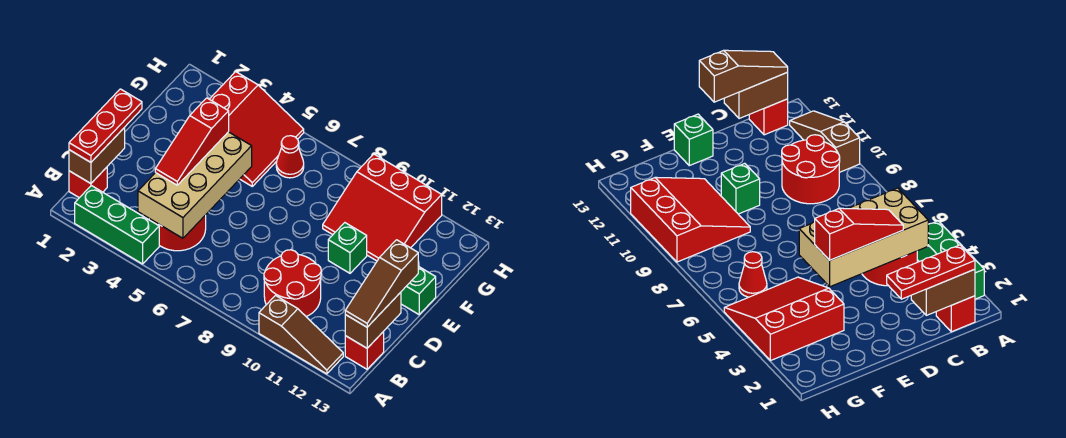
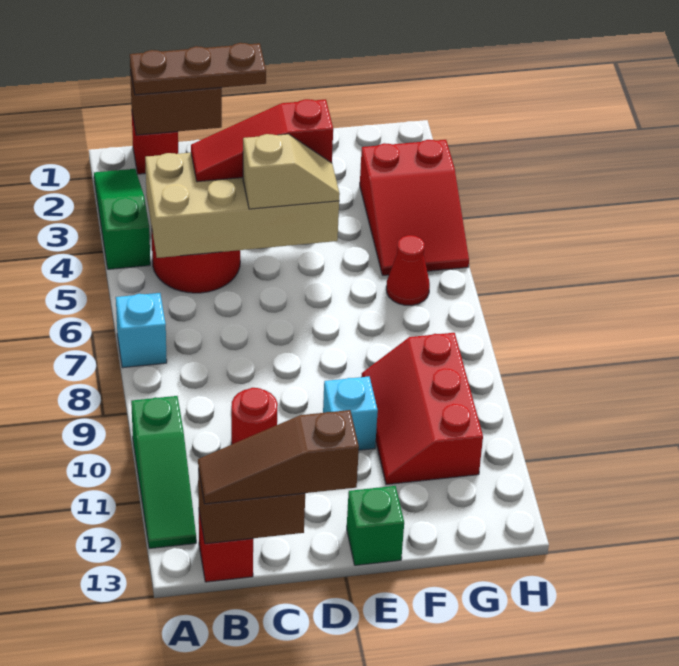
green brick A2:A4 level 1 -> green slope A2:A4 level 1 top 4
none -> cyan brick A7 level 1
brown slope A10:A12 level 1 top 10 -> green slope A10:A12 level 1 top 10
red plate B1:D1 level 3 -> brown plate B1:D1 level 3
red round brick B9:C10 level 1 -> red round brick C10 level 1
none -> tan slope D5:E5 level 3 top D
green brick E10 level 1 -> cyan brick E10 level 1
red slope F3:H5 level 1 top 3 -> red slope G3:H5 level 1 top 3
red slope F9:H11 level 1 top H -> red slope F9:G11 level 1 top G

